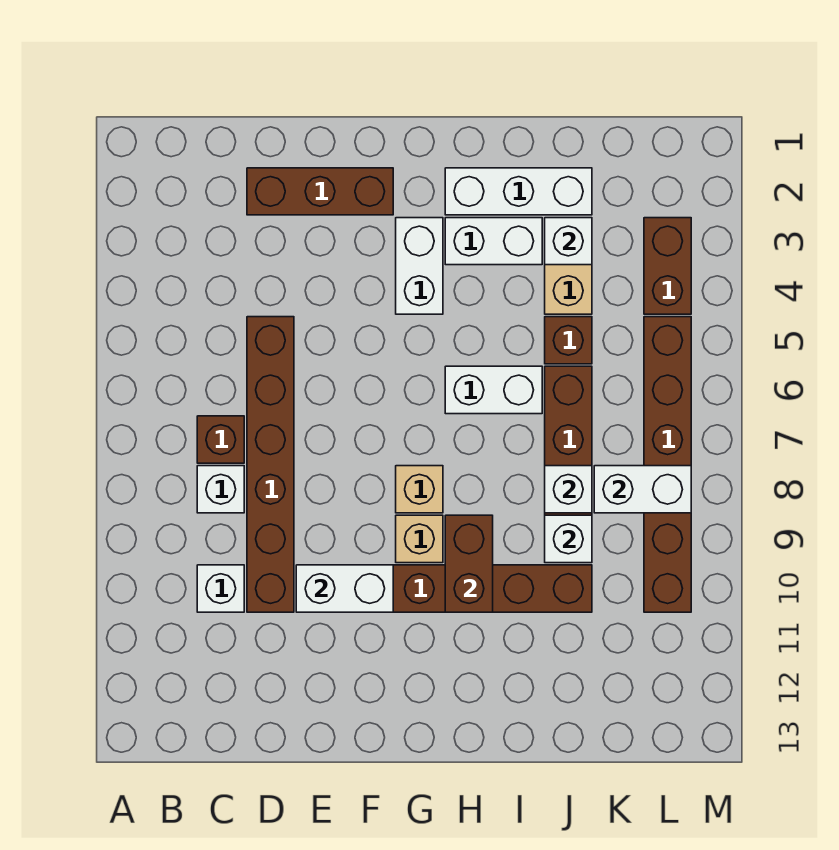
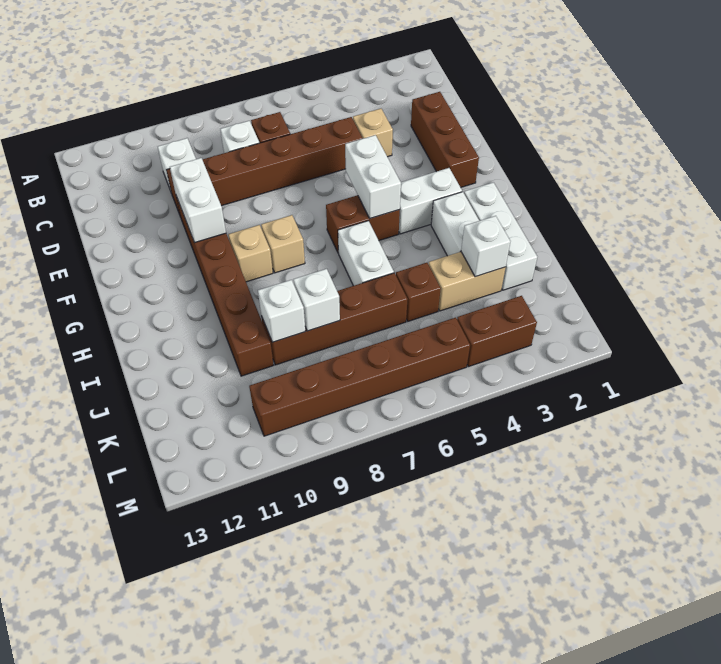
none -> tan brick D4 level 1
brown brick H9:H10 level 2 -> brown brick G5:G6 level 1
white brick K8:L8 level 2 -> white brick F5:G5 level 2

